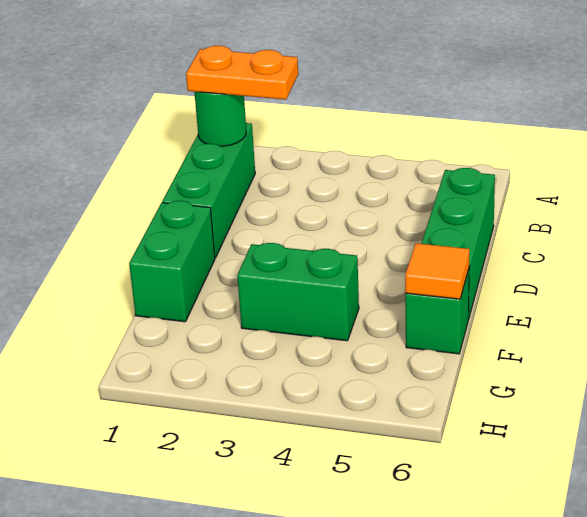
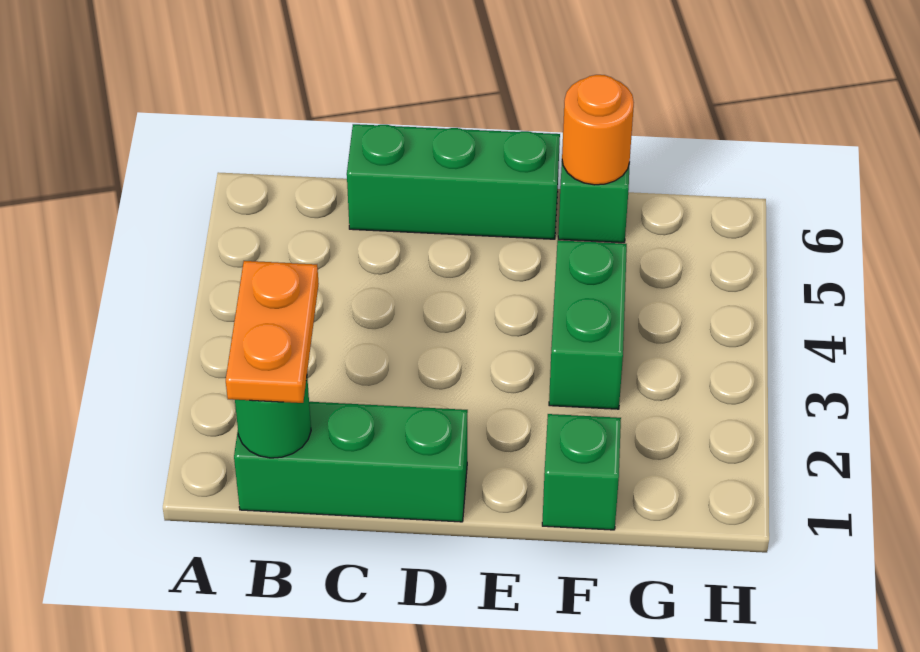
green brick E1:F1 level 1 -> green brick F1 level 1
orange tile F6 level 2 -> orange round brick F6 level 2

